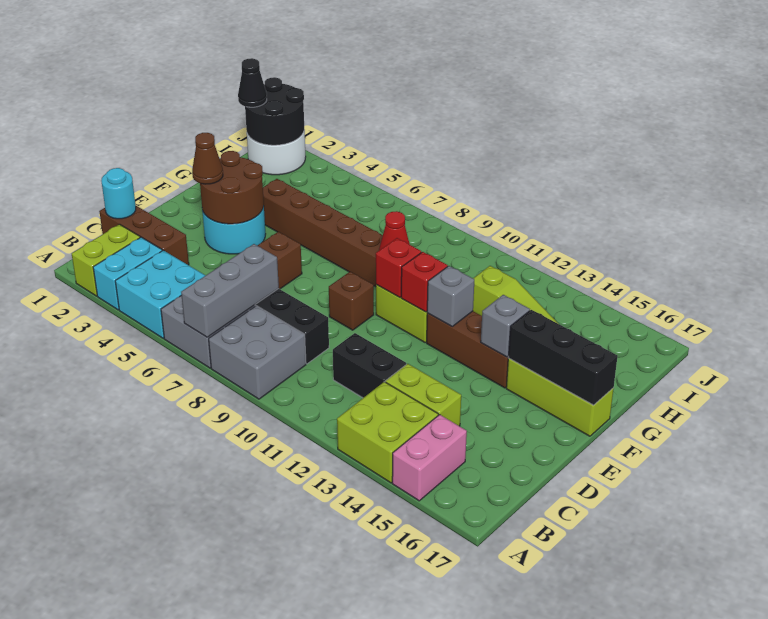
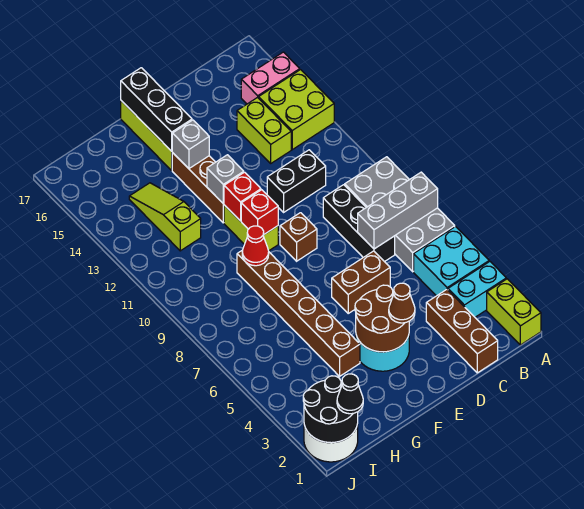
lime brick A2:B2 level 1 -> lime brick A1:A2 level 1
cyan round brick C1 level 2 -> none
black brick C11:C12 level 1 -> black brick C11:D11 level 1

